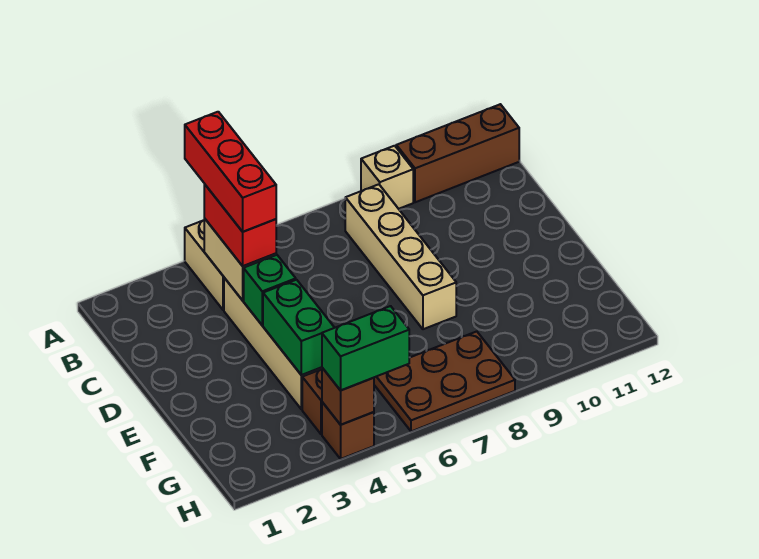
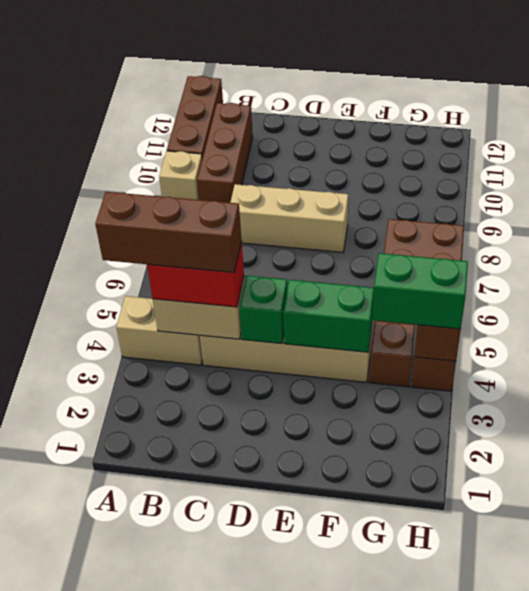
red brick A4:C4 level 4 -> brown brick A4:C4 level 4
tan brick B8:E8 level 1 -> tan brick C8:E8 level 1
none -> brown brick B9:B11 level 1
green brick H4:H5 level 3 -> green brick G4:H4 level 3

